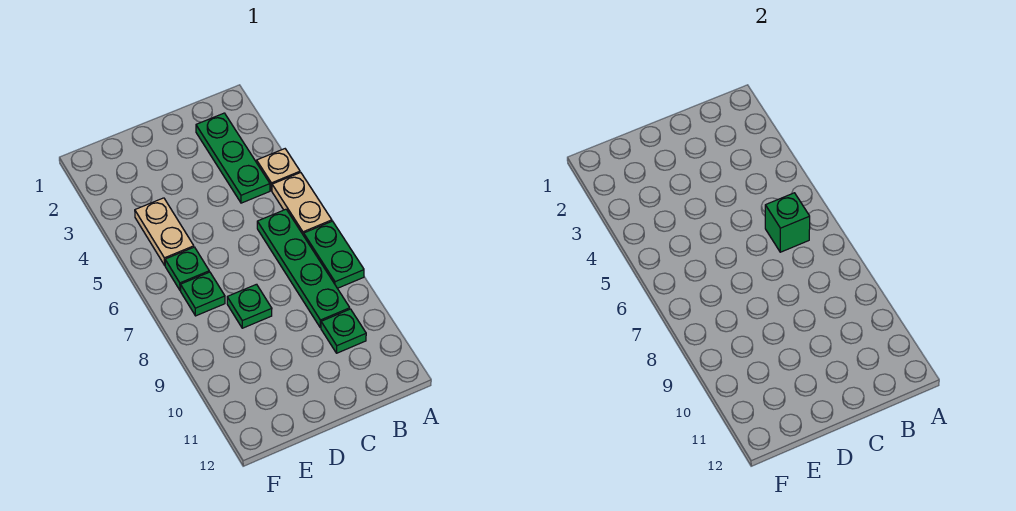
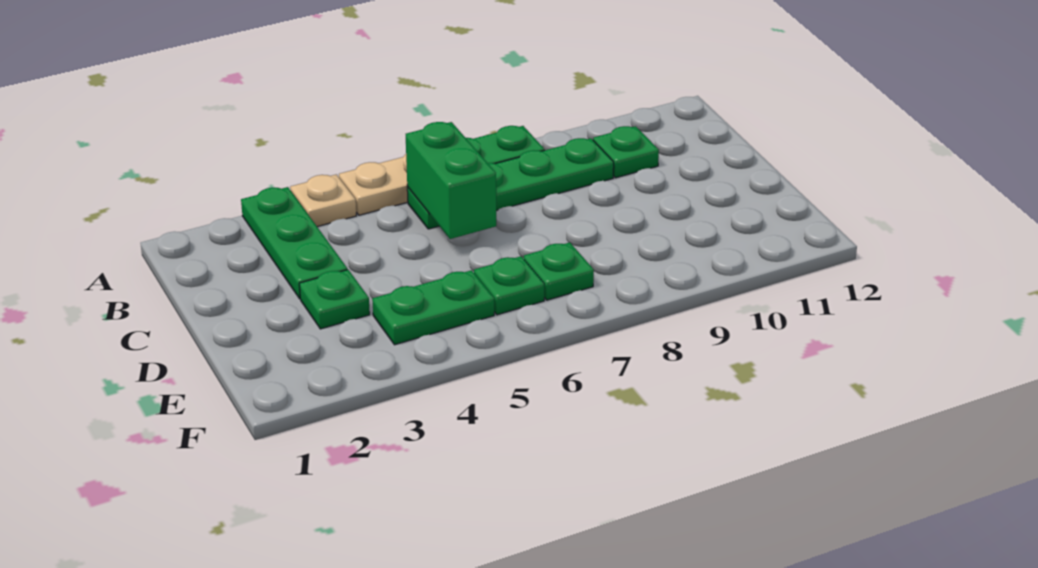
green plate B2:B4 level 1 -> green plate A3:C3 level 1
green brick B6 level 2 -> green brick B6:C6 level 2
green plate D8 level 1 -> green plate D3 level 1
tan plate E4:E5 level 1 -> green plate E4:E5 level 1

